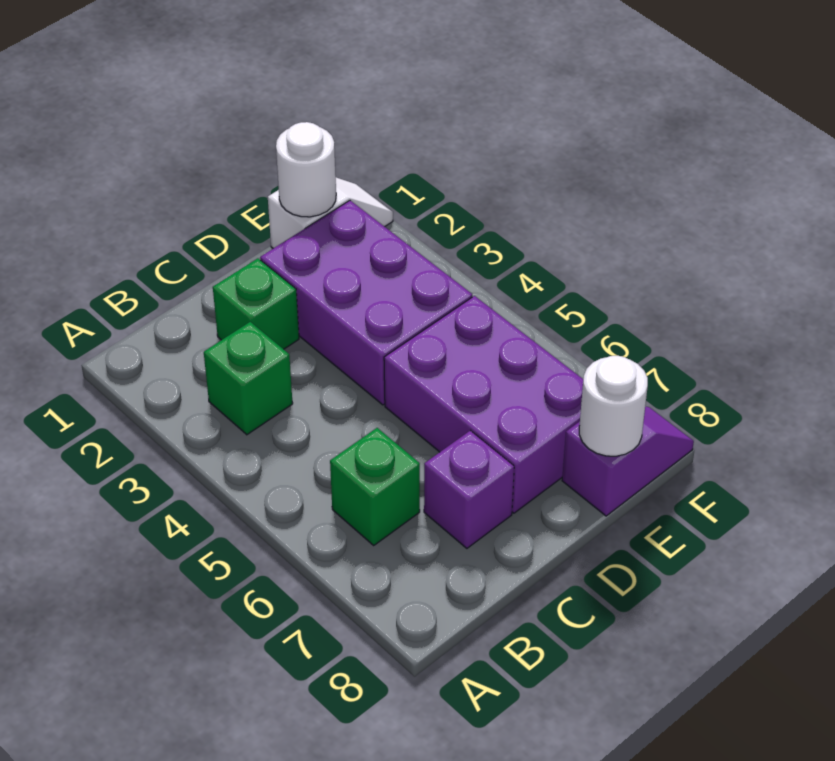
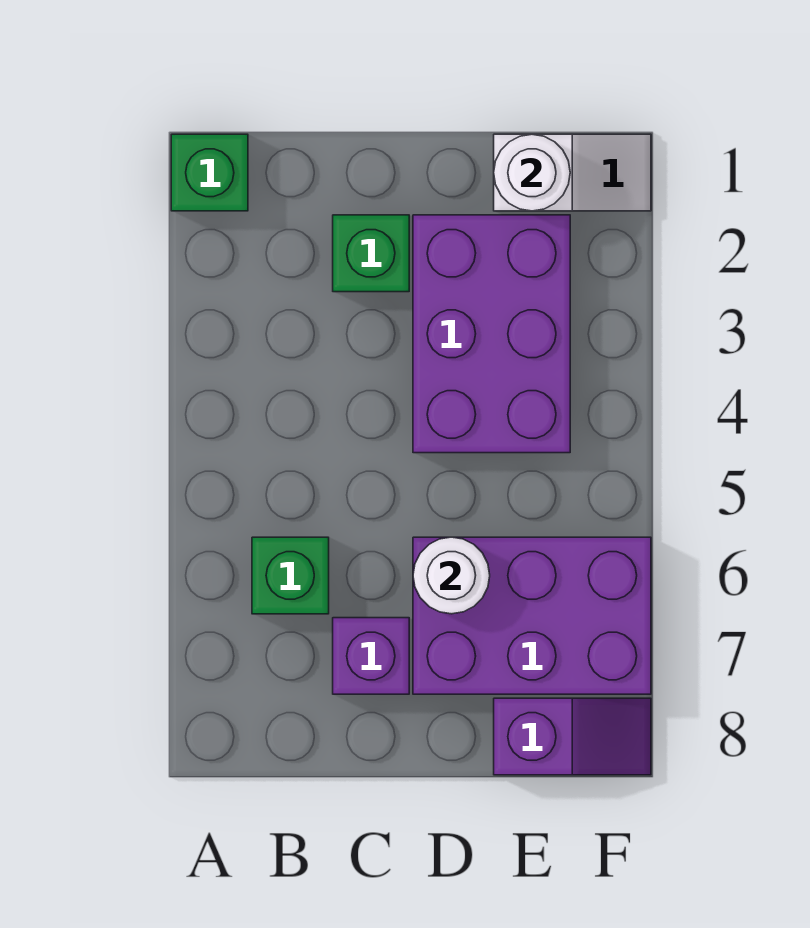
green brick B3 level 1 -> green brick A1 level 1
purple brick D5:E7 level 1 -> purple brick D6:F7 level 1
white round brick E8 level 2 -> white round brick D6 level 2

